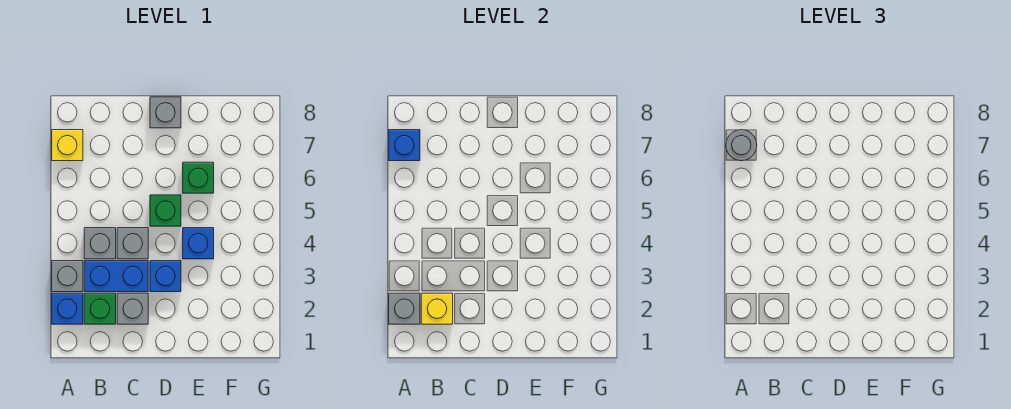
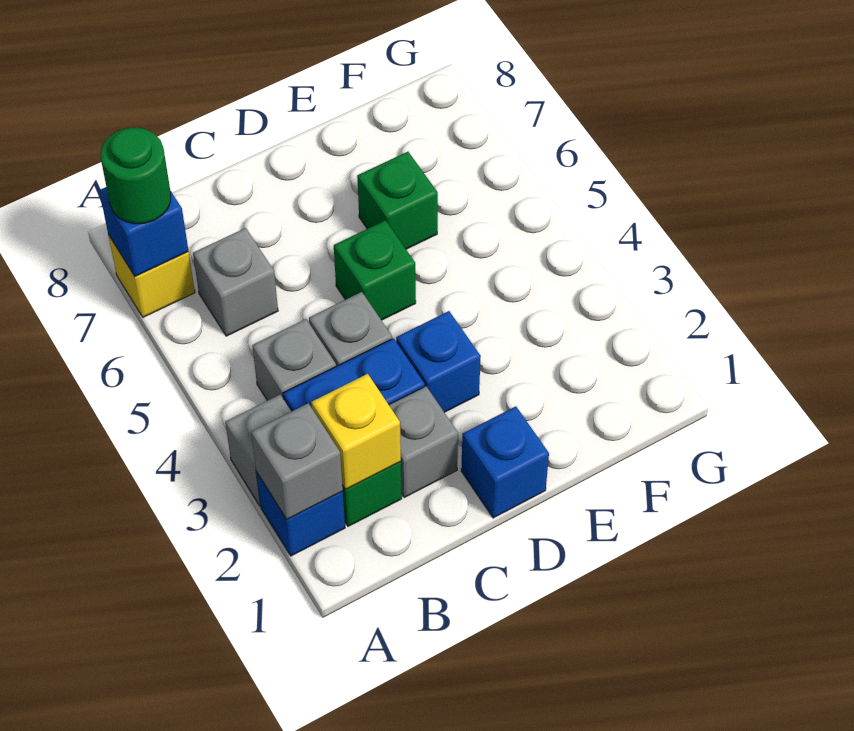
grey round brick A7 level 3 -> green round brick A7 level 3
grey brick D8 level 1 -> grey brick B6 level 1
blue brick E4 level 1 -> blue brick D1 level 1

